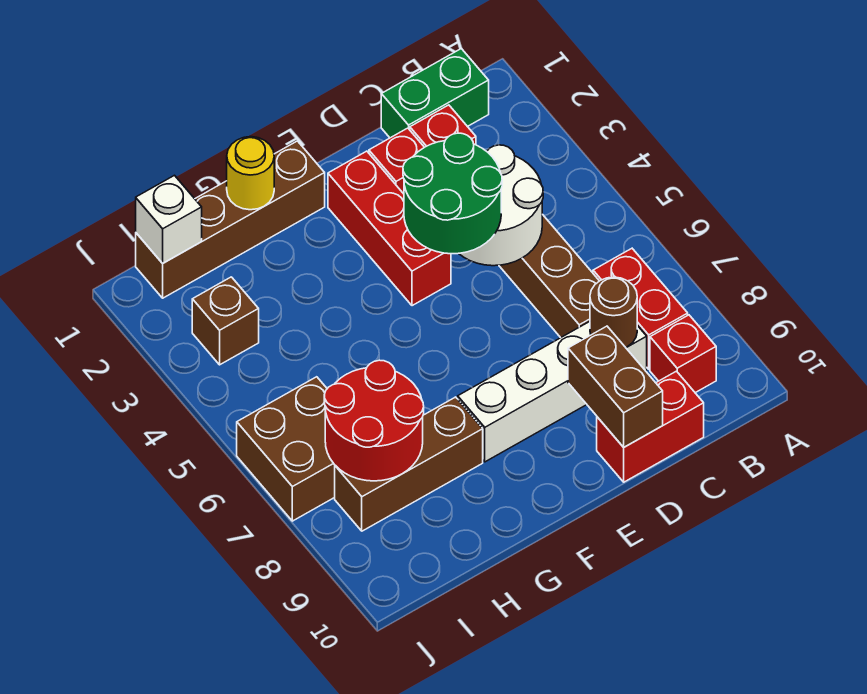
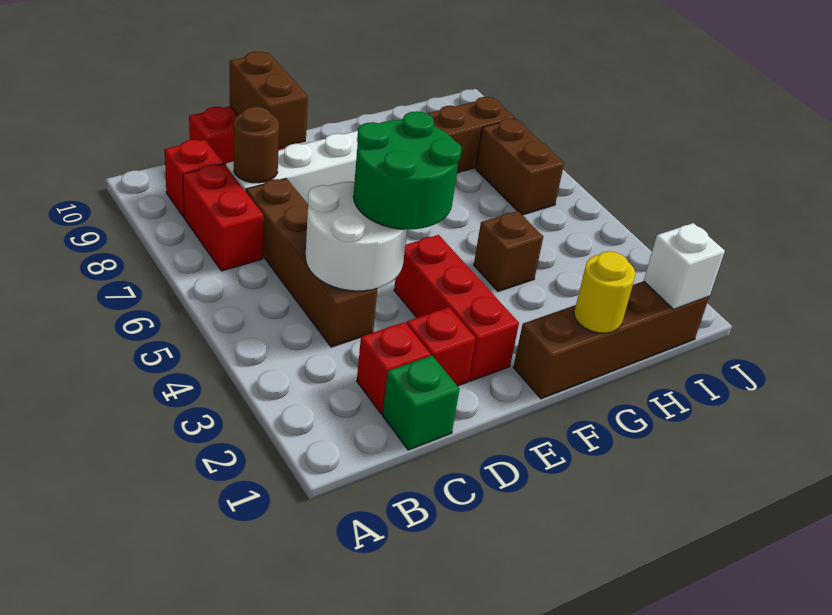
green brick B1:C1 level 1 -> green brick C1 level 1
red round brick H7:I8 level 2 -> none
brown brick I3 level 1 -> brown brick G4 level 1
brown brick I6:J7 level 1 -> brown brick I6:I7 level 1

